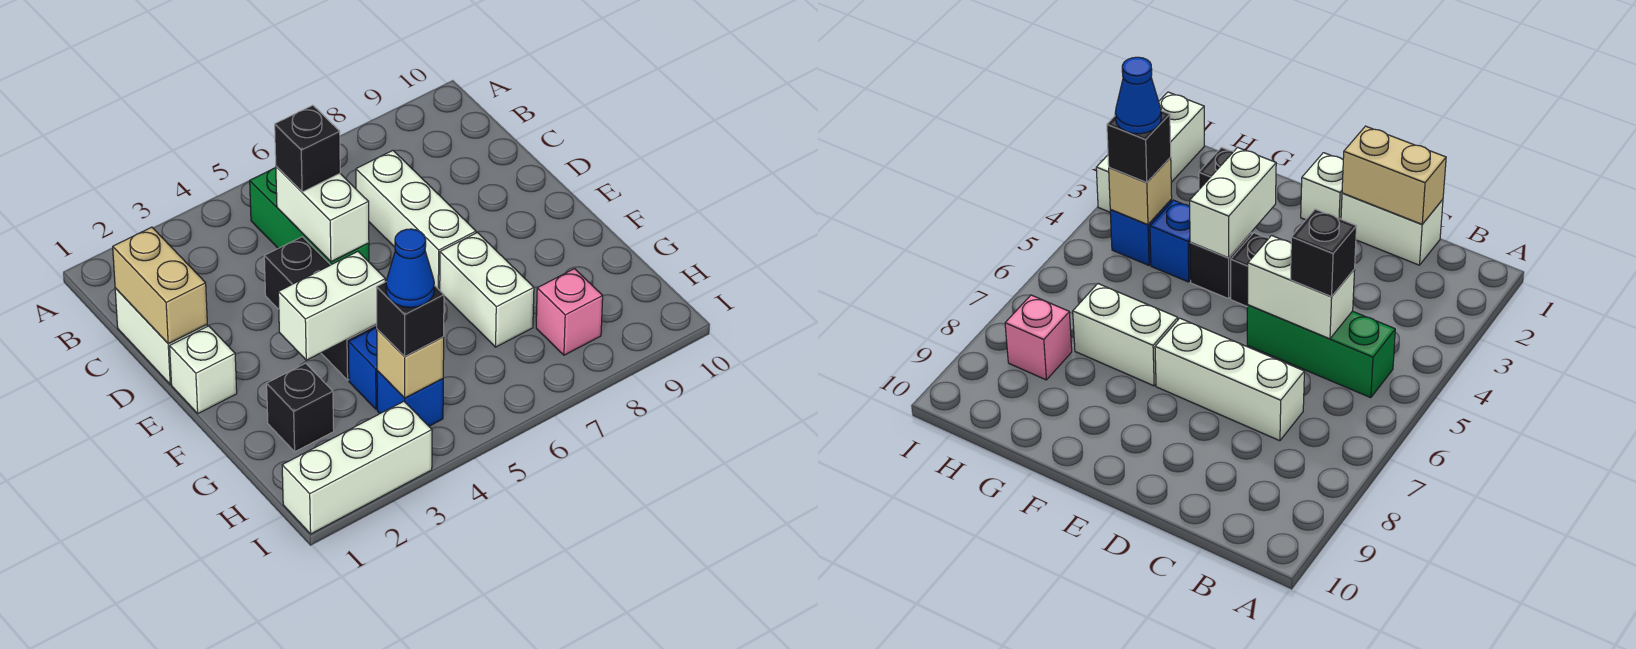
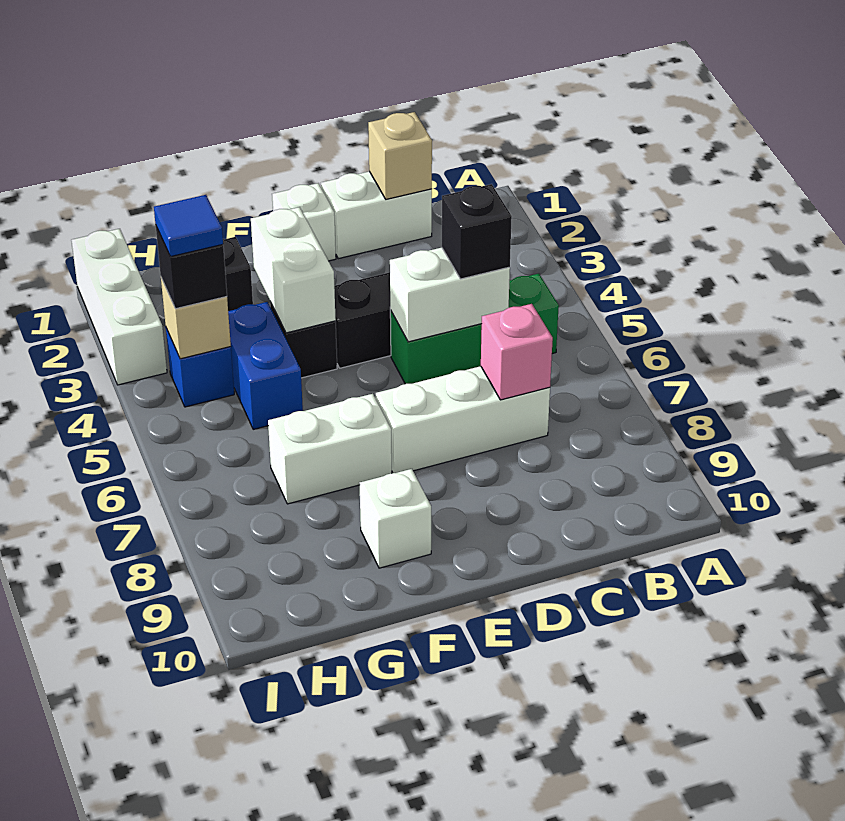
tan brick C1:D1 level 2 -> tan brick C1 level 2
none -> white brick F9 level 1
blue brick G4 level 1 -> blue brick G4:G5 level 1
blue cone H4 level 4 -> blue tile H4 level 4
pink brick H8 level 1 -> pink brick C7 level 2

